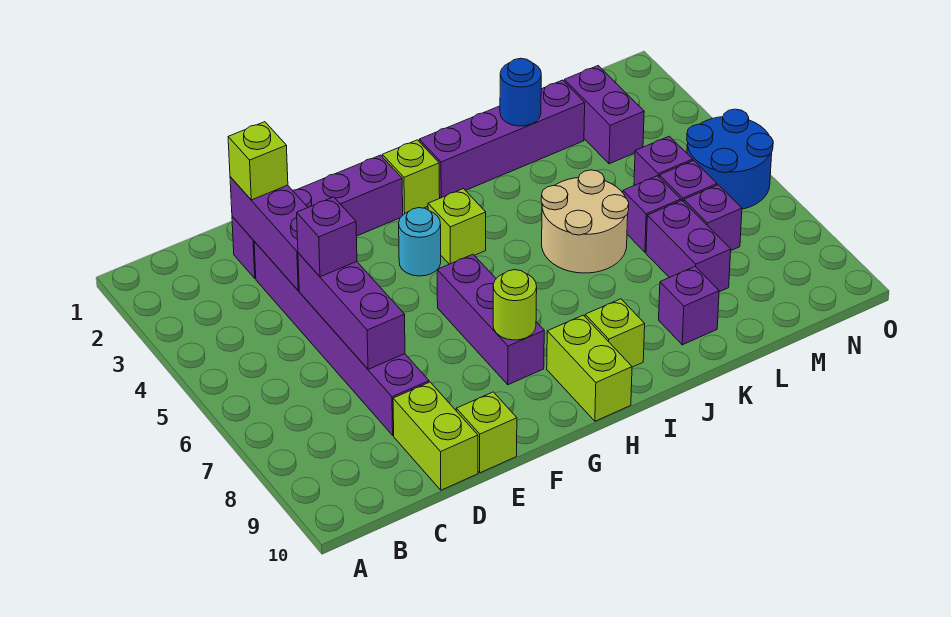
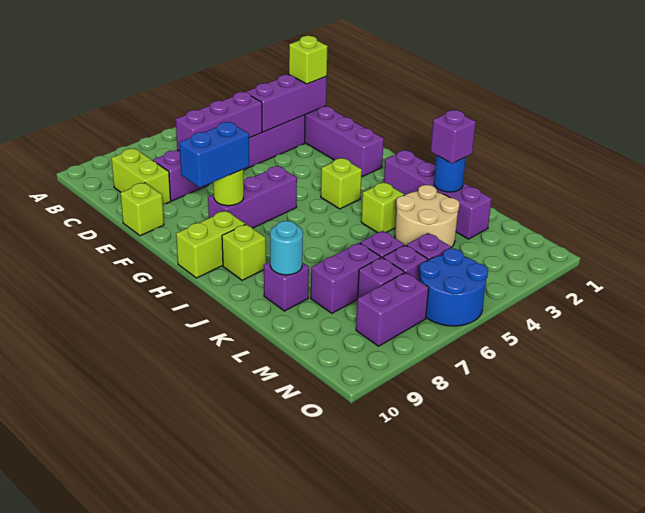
purple brick D5 level 3 -> purple brick K2 level 3
lime brick D9:D10 level 1 -> lime brick C9:D9 level 1
cyan round brick G4 level 1 -> cyan round brick K9 level 2
none -> blue brick G8:G9 level 3
lime brick H2 level 1 -> lime brick J4 level 1
tan round brick J5:K6 level 1 -> tan round brick K3:L4 level 1
purple brick M2:M3 level 1 -> purple brick N7:N8 level 1

